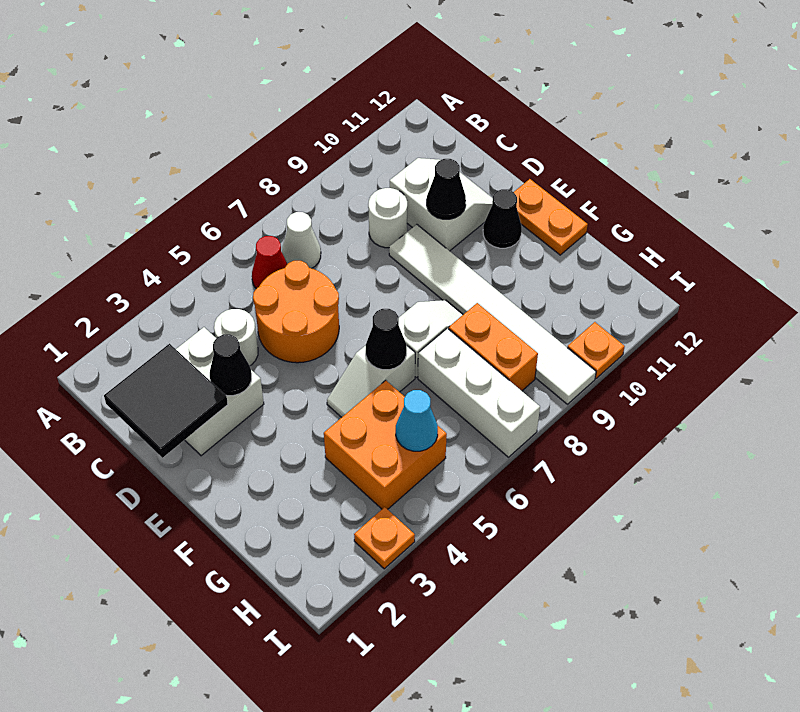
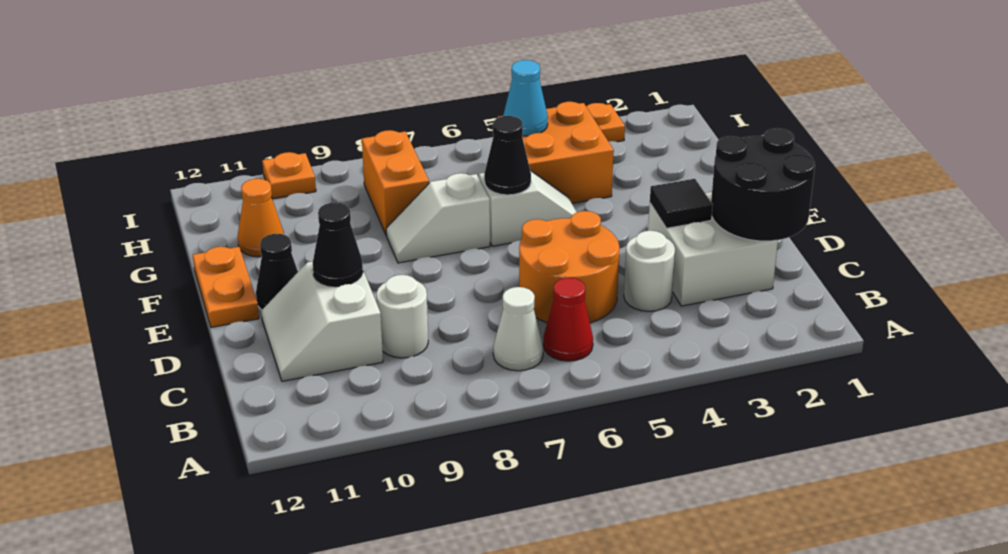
black tile C1:D2 level 2 -> black round brick C1:D2 level 2
black cone D3 level 2 -> black tile D3 level 2
white tile D9:I9 level 1 -> none
white brick G7:I7 level 1 -> none
none -> orange cone G11 level 1

